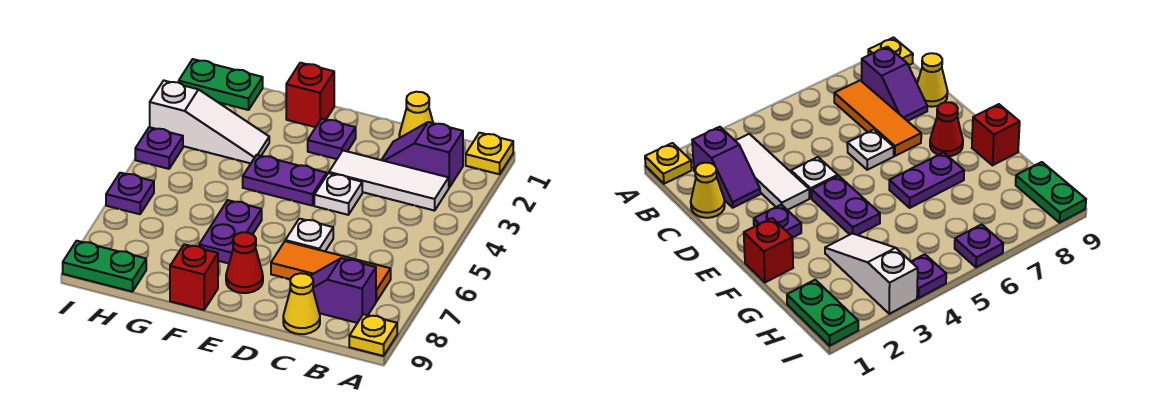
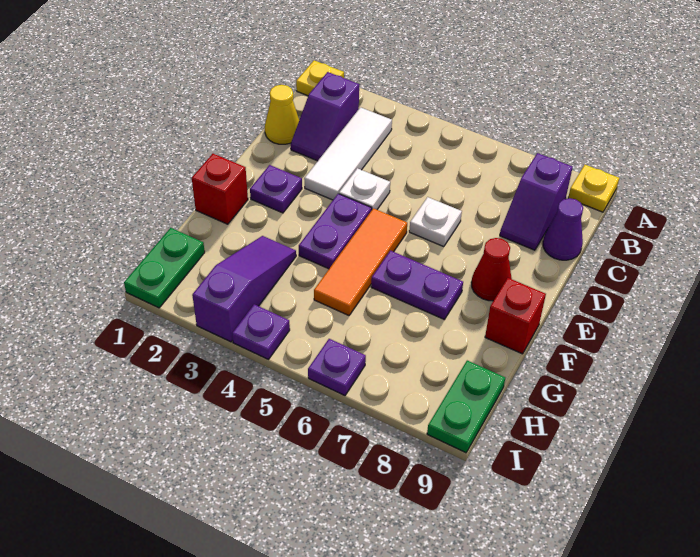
orange tile B7:D7 level 1 -> orange tile E5:G5 level 1
yellow cone C9 level 1 -> purple cone C9 level 1
white slope G3:I3 level 1 top I -> purple slope G3:I3 level 1 top I

